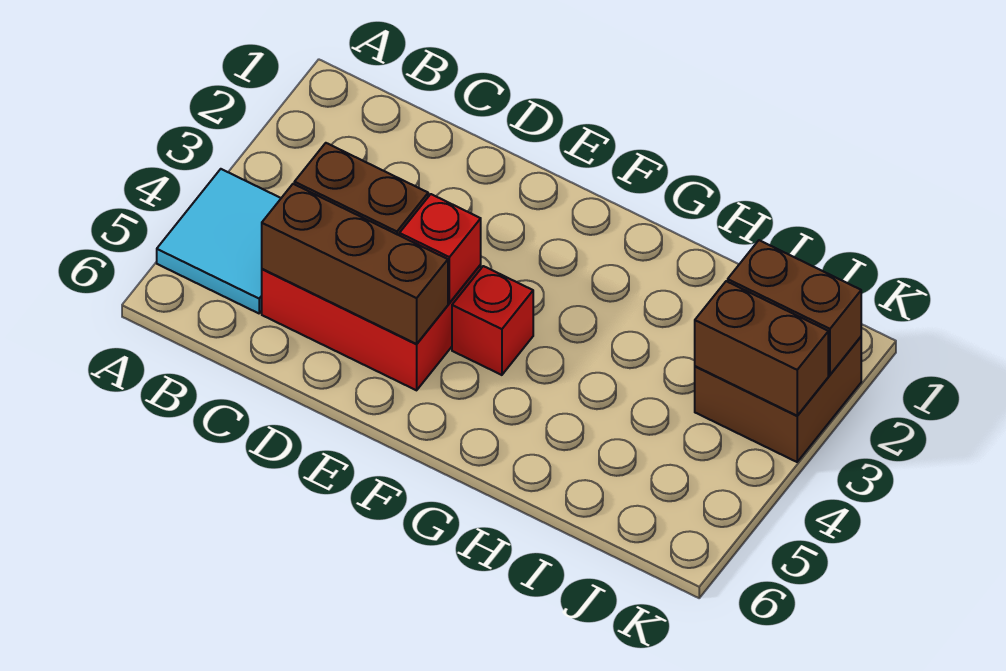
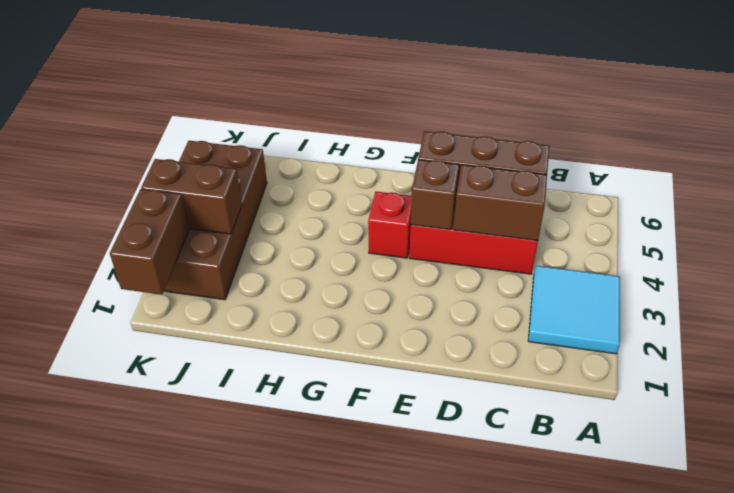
cyan tile A4:B5 level 1 -> cyan tile A2:B3 level 1
red brick E4 level 2 -> brown brick E4 level 2
brown brick J2:K3 level 1 -> brown brick J2:K5 level 1
brown brick J2:K2 level 2 -> brown brick K1:K2 level 2

